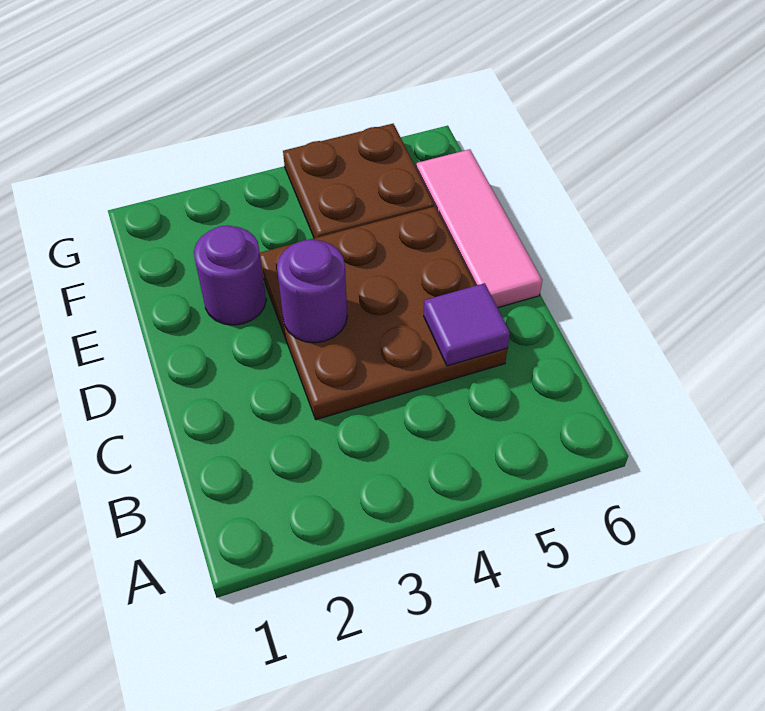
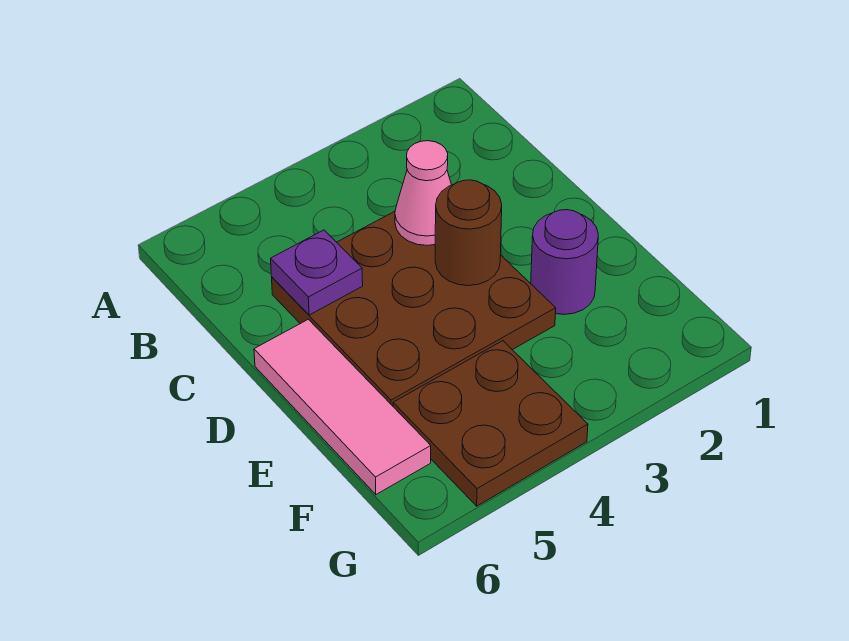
none -> pink cone C3 level 2
purple tile C5 level 2 -> purple plate C5 level 2
purple round brick D3 level 2 -> brown round brick D3 level 2

